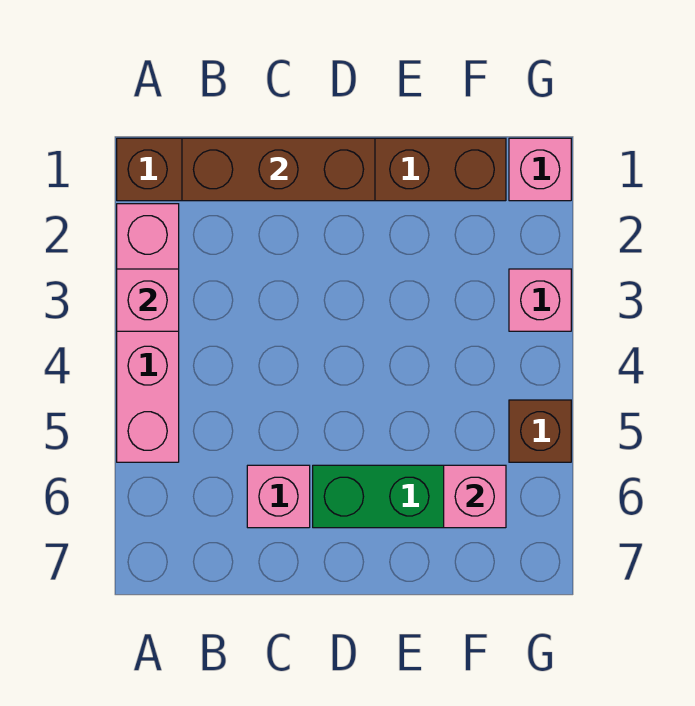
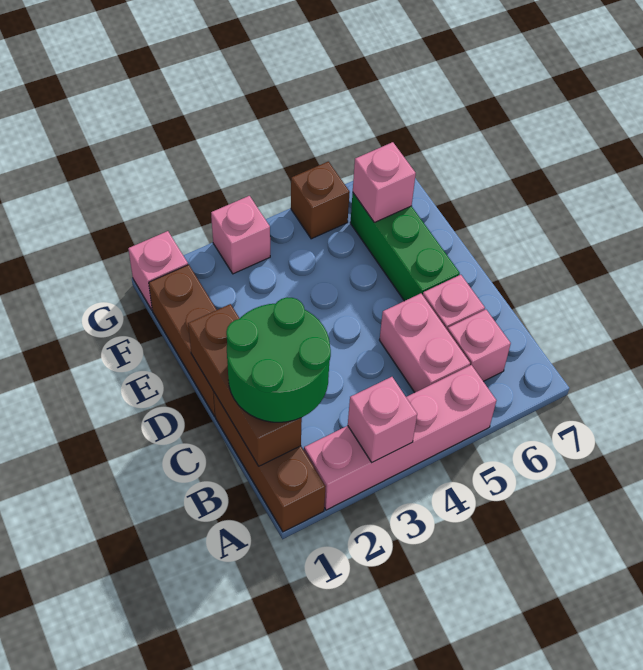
none -> green round brick B1:C2 level 3
none -> pink brick B5:C5 level 1
none -> pink brick B6 level 1

